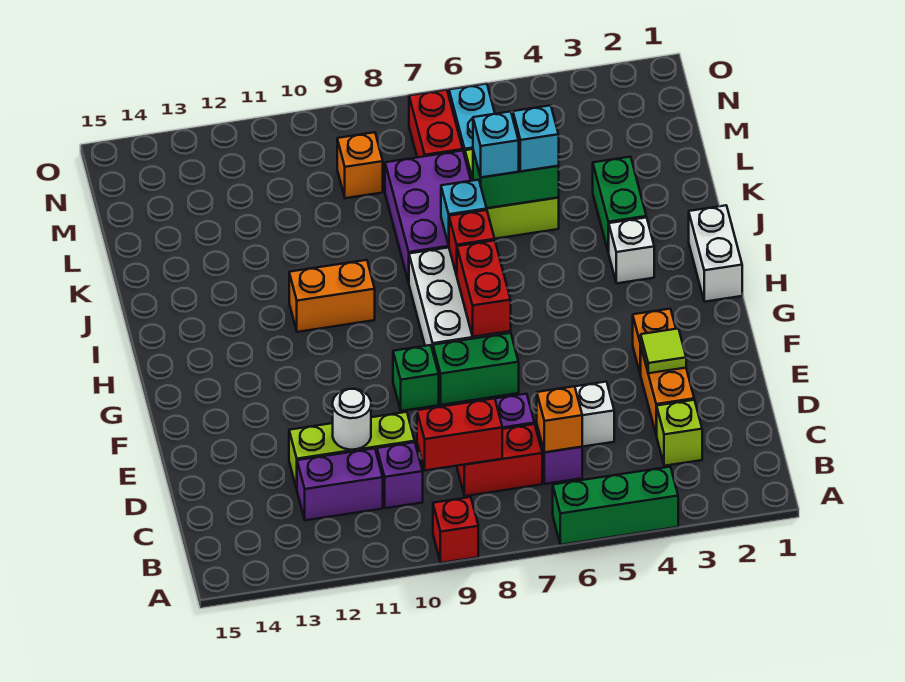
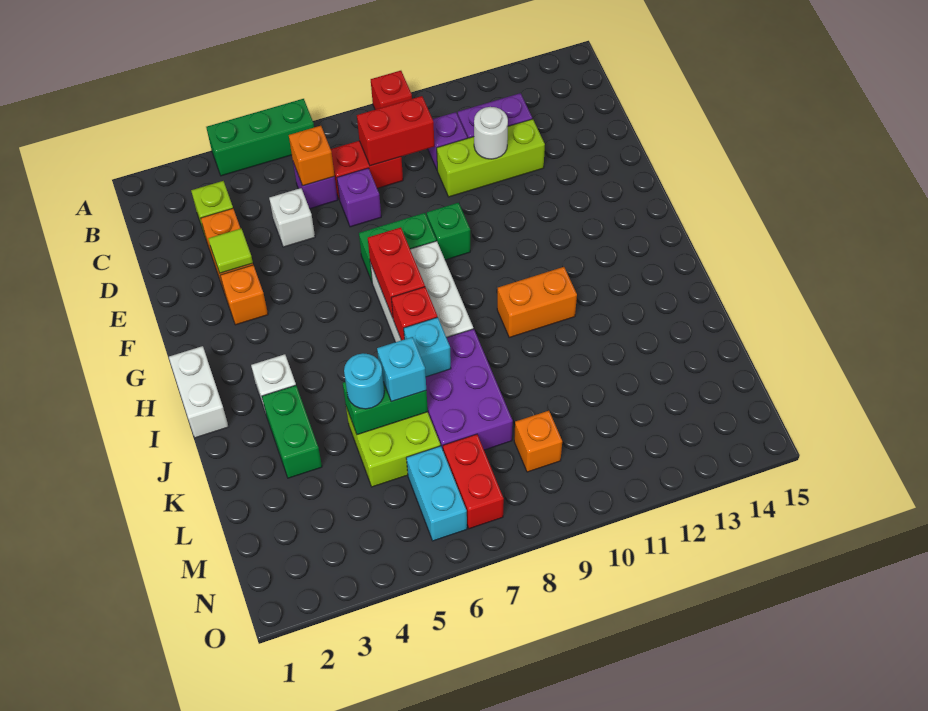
cyan brick K5 level 3 -> cyan round brick K5 level 3

